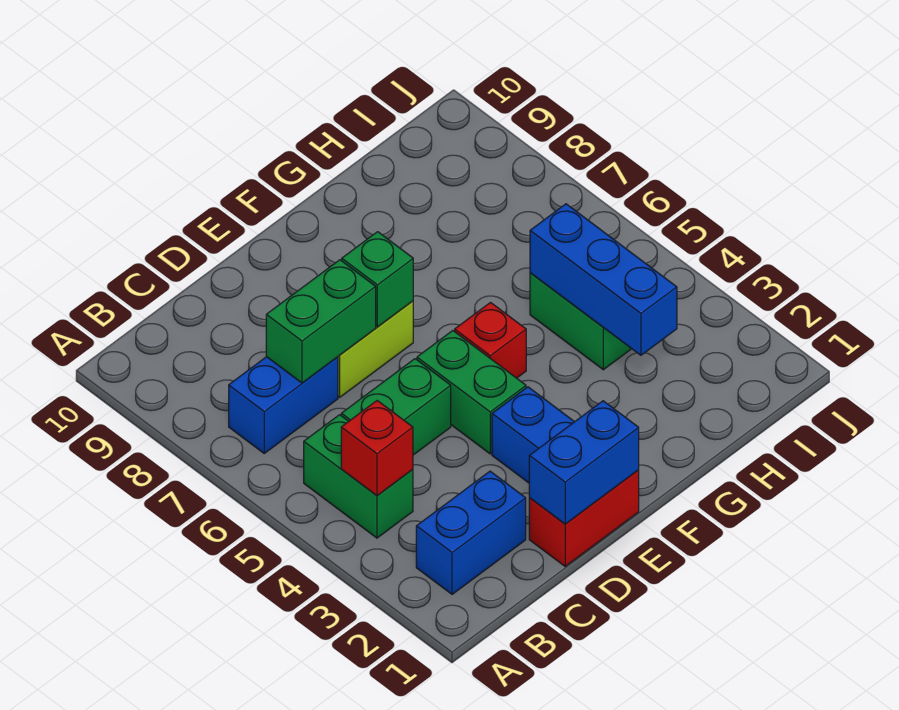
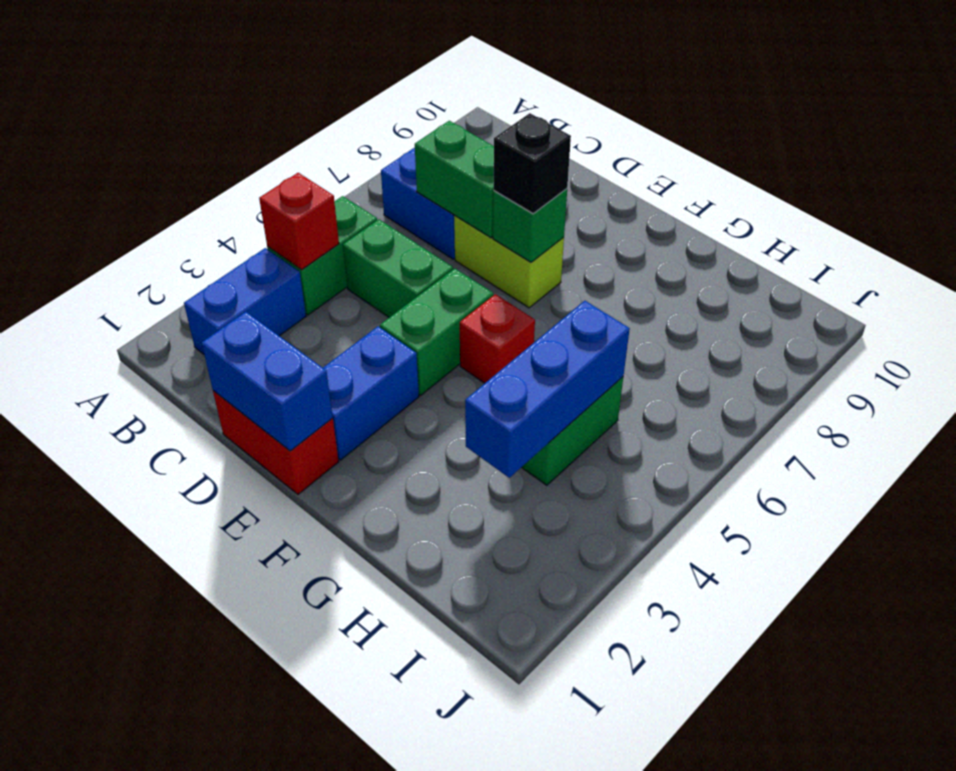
blue brick B2:C2 level 1 -> blue brick B2:B3 level 1
none -> black brick E7 level 3

